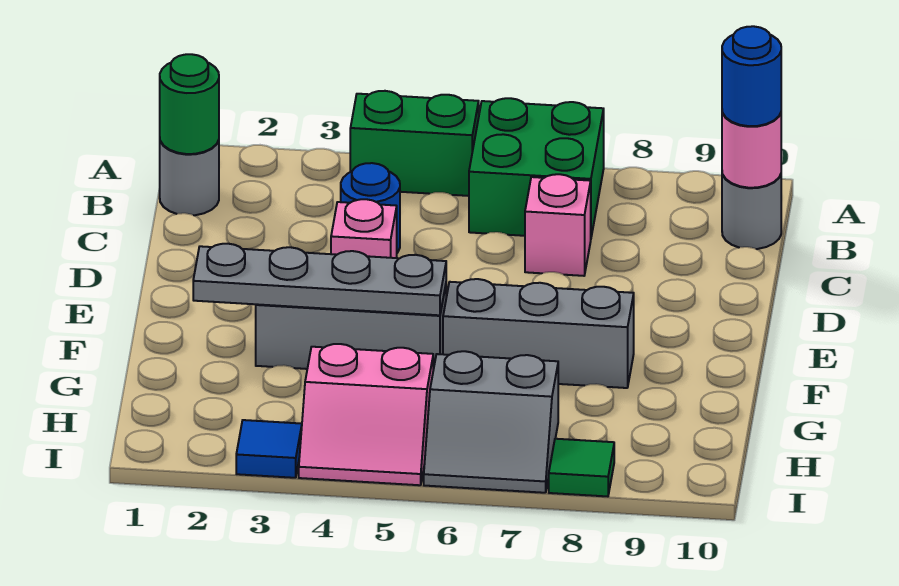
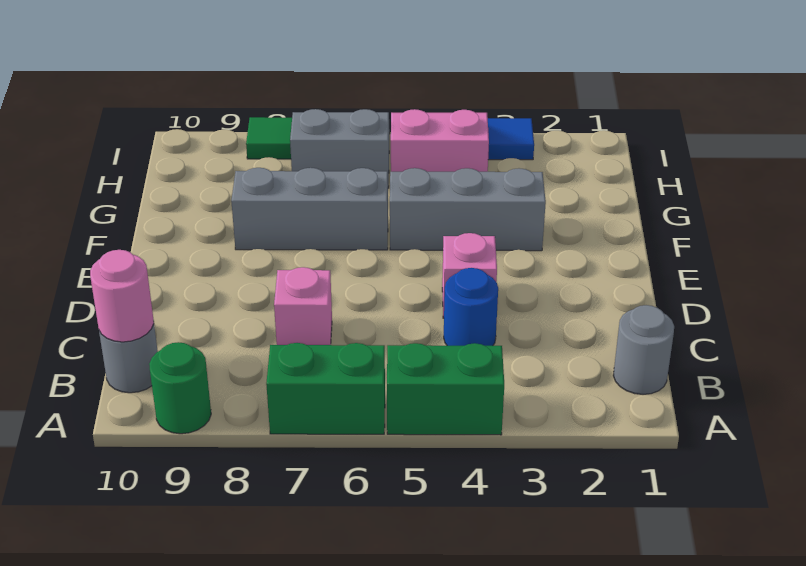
green brick A6:B7 level 1 -> green brick A6:A7 level 1
green round brick B1 level 2 -> green round brick A9 level 1
blue round brick B10 level 3 -> none
grey plate F2:F5 level 2 -> none

